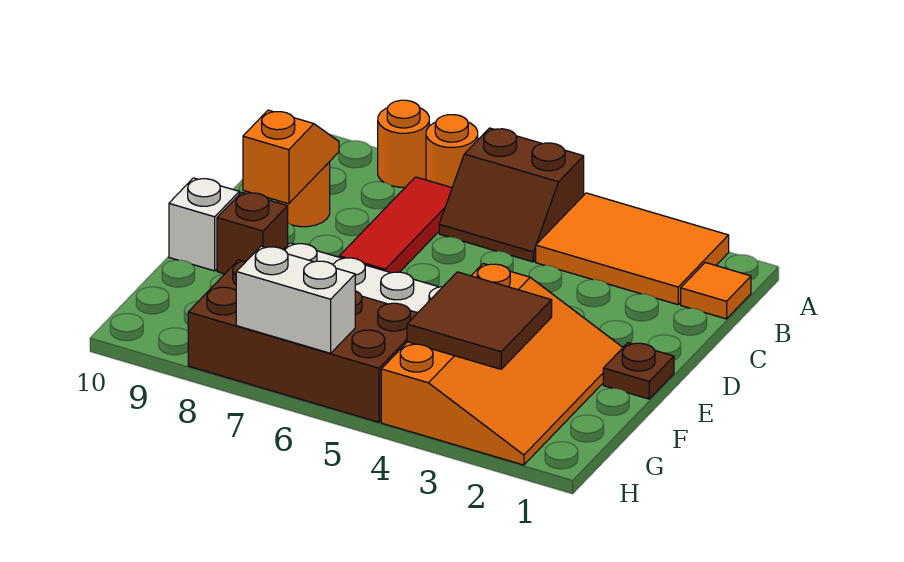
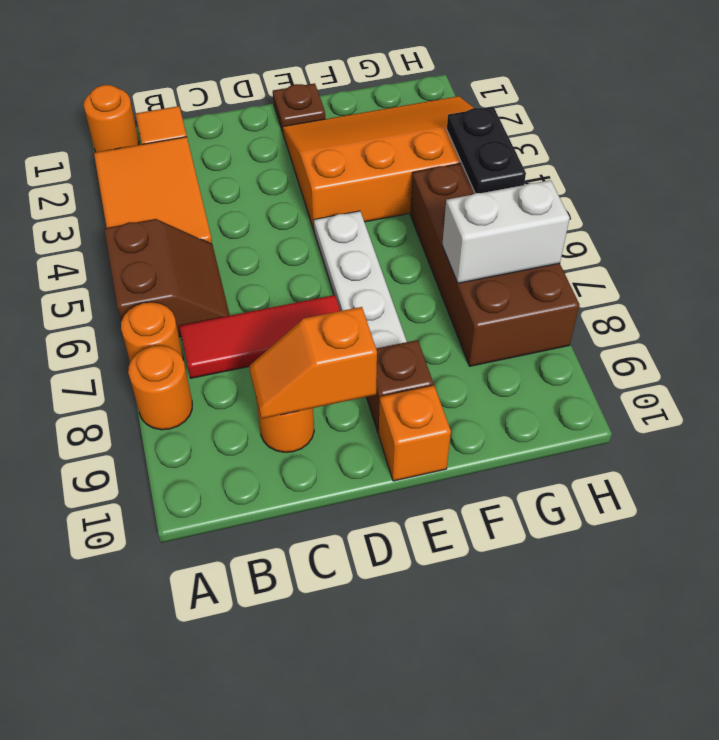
none -> orange round brick A1 level 1
white brick E10 level 1 -> orange brick E10 level 1
brown tile F3:G4 level 2 -> none
none -> black plate H4:H5 level 2
white brick H6:H7 level 2 -> white brick G7:H7 level 2

